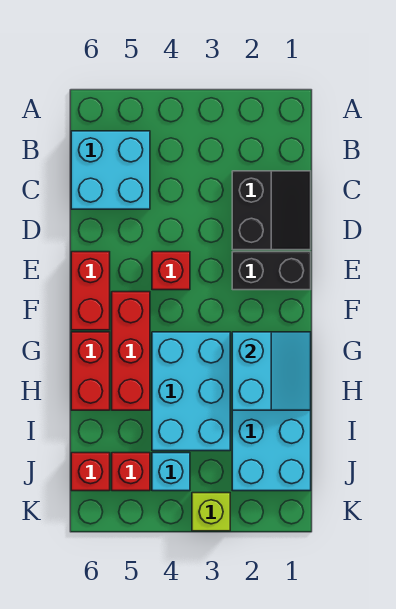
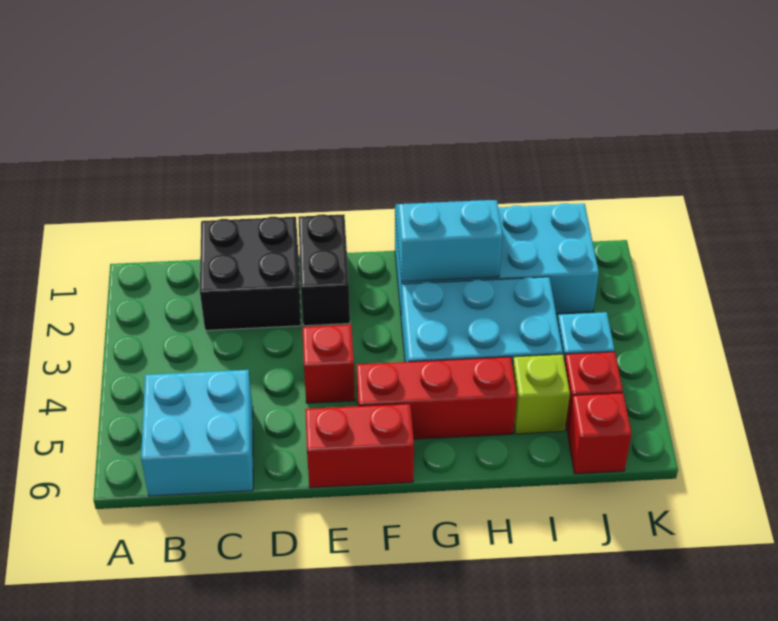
black slope C1:D2 level 1 top 2 -> black brick C1:D2 level 1
red brick G6:H6 level 1 -> none
lime brick K3 level 1 -> lime brick I5 level 1

